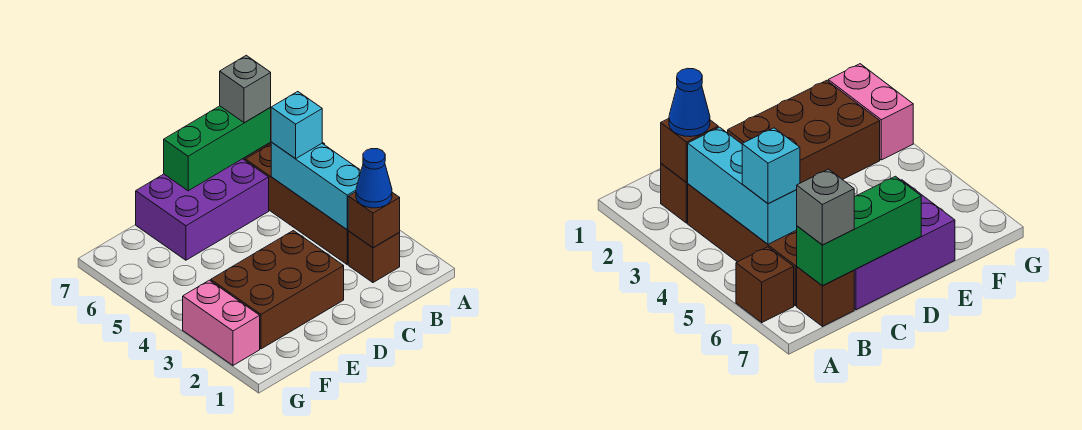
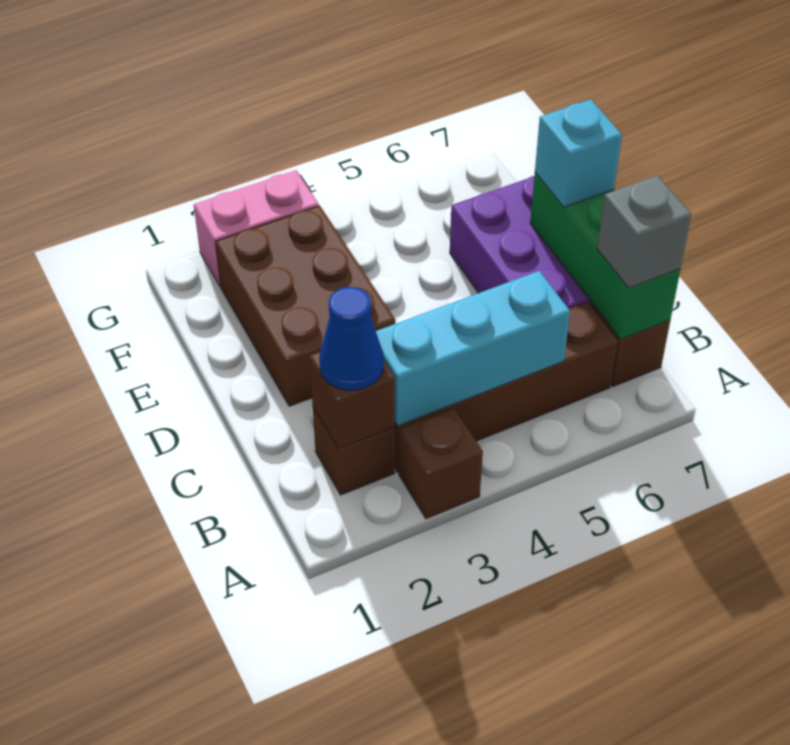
brown brick A6 level 1 -> brown brick A3 level 1
cyan brick B5 level 3 -> cyan brick D7 level 3

